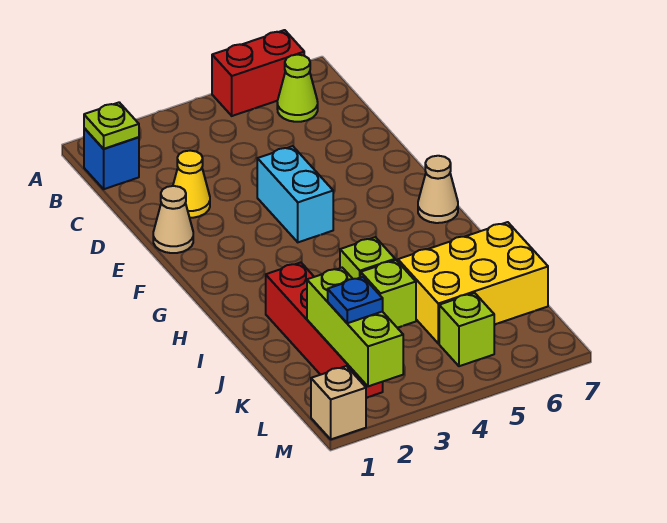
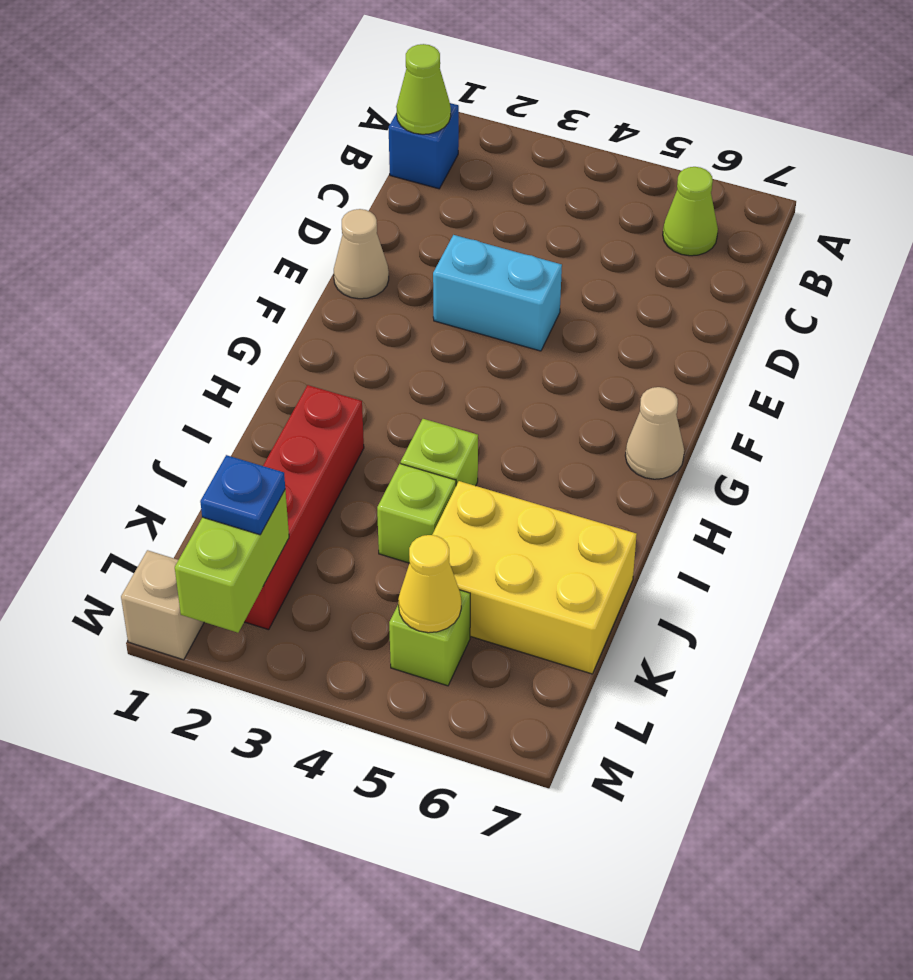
red brick A5:A6 level 1 -> none
lime plate B1 level 2 -> lime cone B1 level 2
yellow cone D2 level 1 -> yellow cone L5 level 2
cyan brick E4:F4 level 1 -> cyan brick E3:E4 level 1
lime brick K2:M2 level 2 -> lime brick L2:M2 level 2

